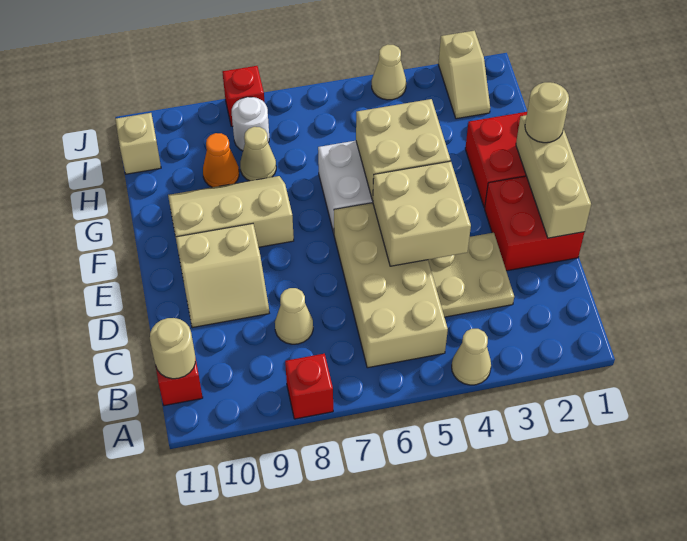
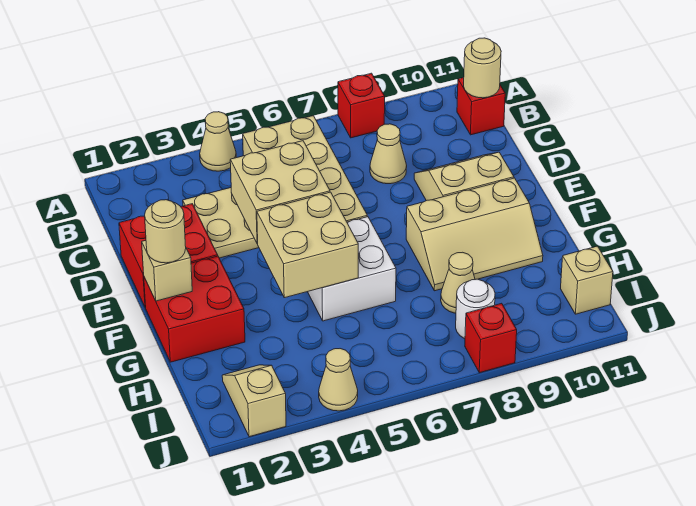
tan brick D1:F1 level 2 -> tan brick F1 level 2
orange cone H9 level 1 -> none

